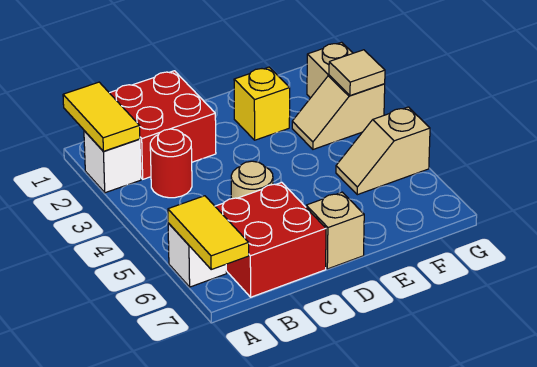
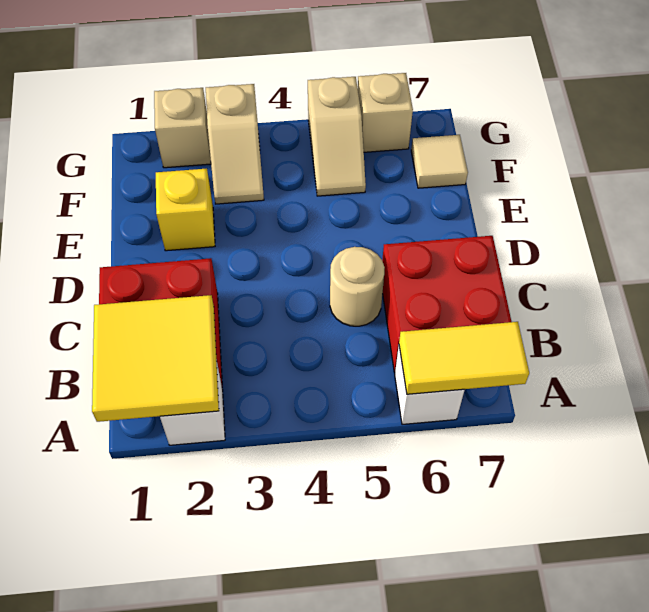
yellow tile A1:A2 level 2 -> yellow tile A1:B2 level 2
red round brick B3 level 1 -> none
tan brick D7 level 1 -> tan brick G6 level 1
tan tile G3 level 2 -> tan tile F7 level 1

